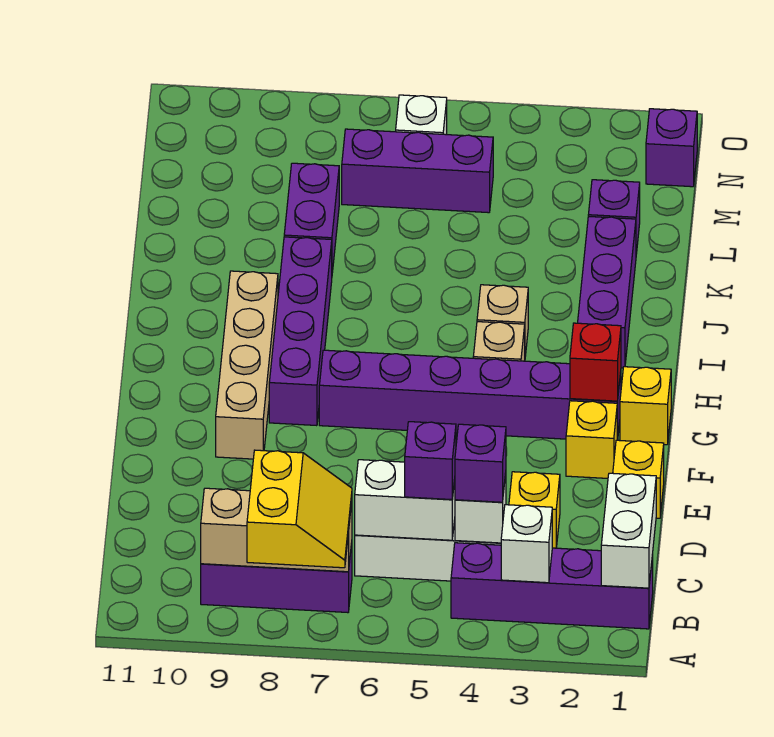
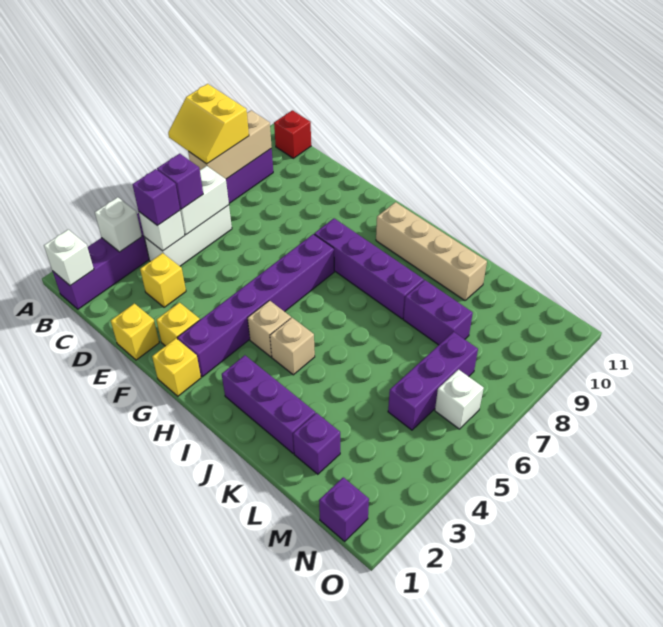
white brick B1:C1 level 2 -> white brick B1 level 2
tan brick F9:I9 level 1 -> tan brick H10:K10 level 1
red brick G2 level 2 -> red brick B11 level 1

